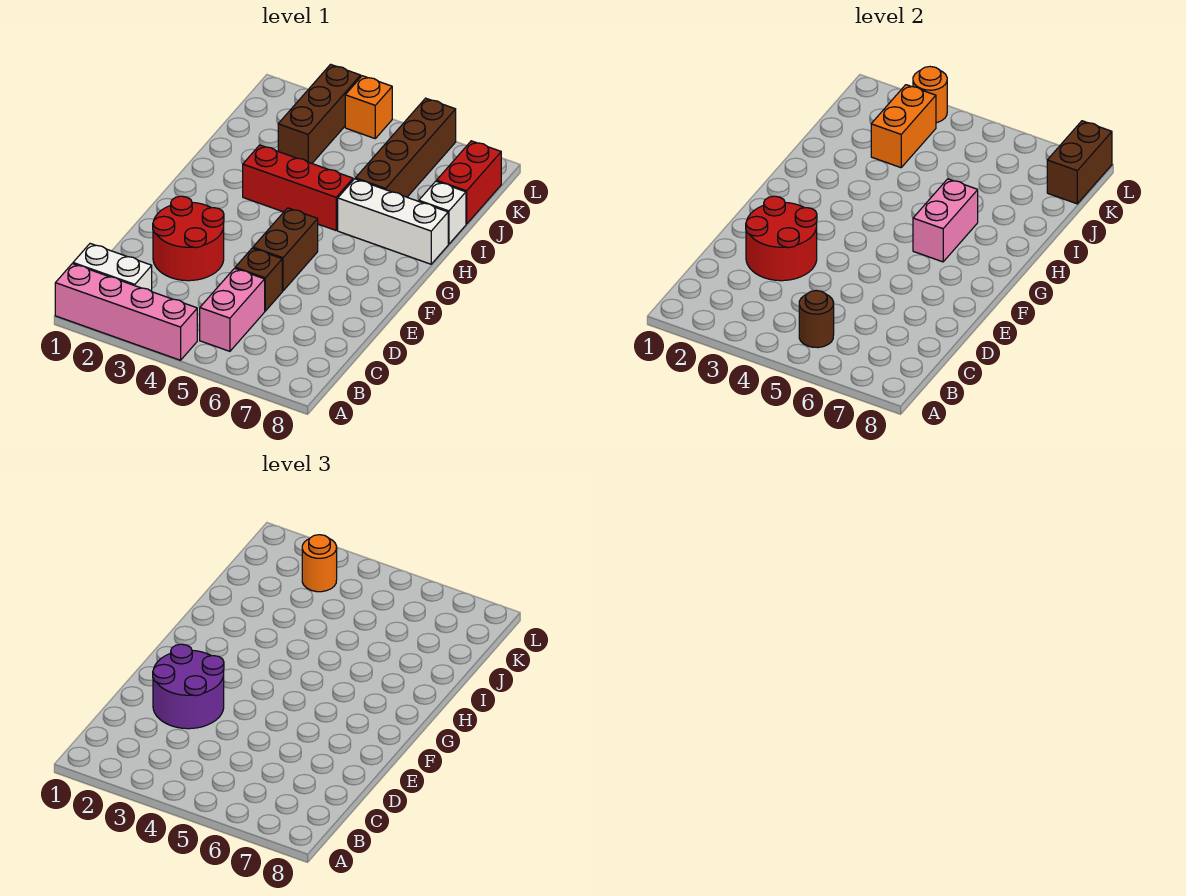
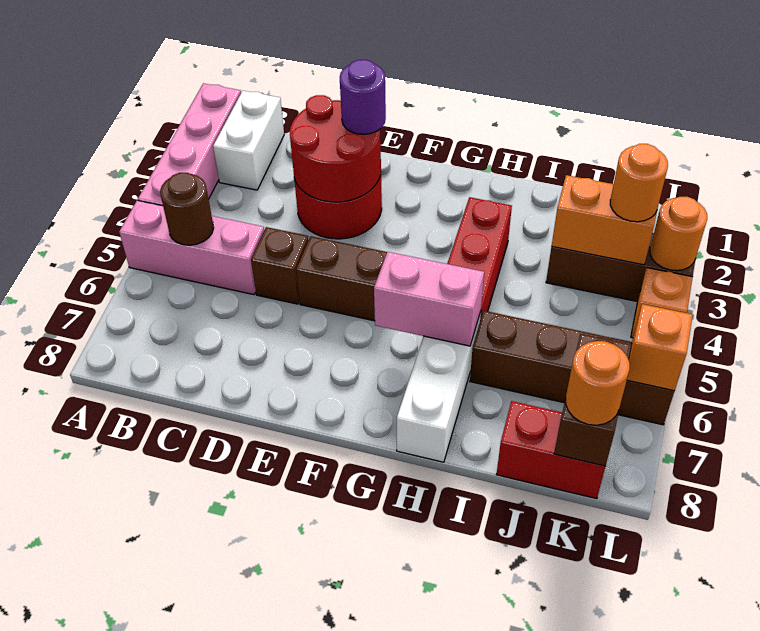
pink brick B5:C5 level 1 -> pink brick A5:C5 level 1
purple round brick D2:E3 level 3 -> purple round brick E2 level 3
white brick I8 level 1 -> none
brown brick K8:L8 level 2 -> brown brick K7:K8 level 2
none -> orange round brick K8 level 3
none -> orange brick L6 level 2

